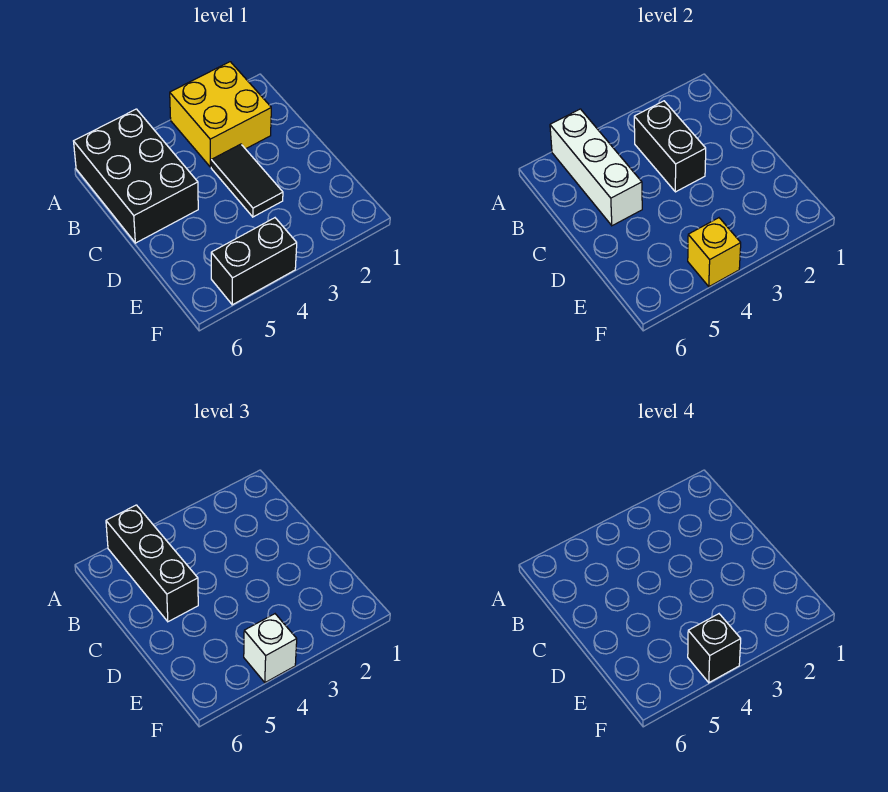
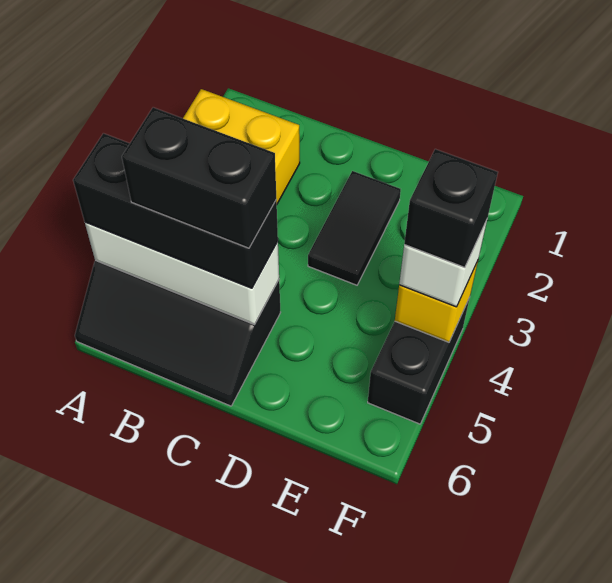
black brick A5:C6 level 1 -> black slope A5:C6 level 1 top 5
black brick B3:C3 level 2 -> black brick B5:C5 level 4
black tile C3:D3 level 1 -> black tile D2:D3 level 1

